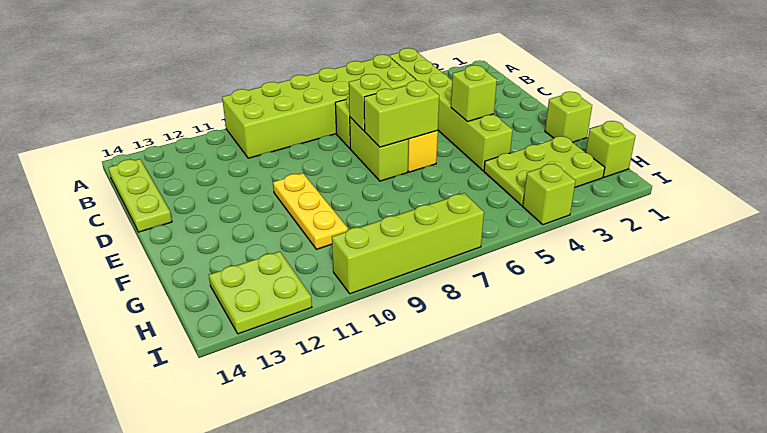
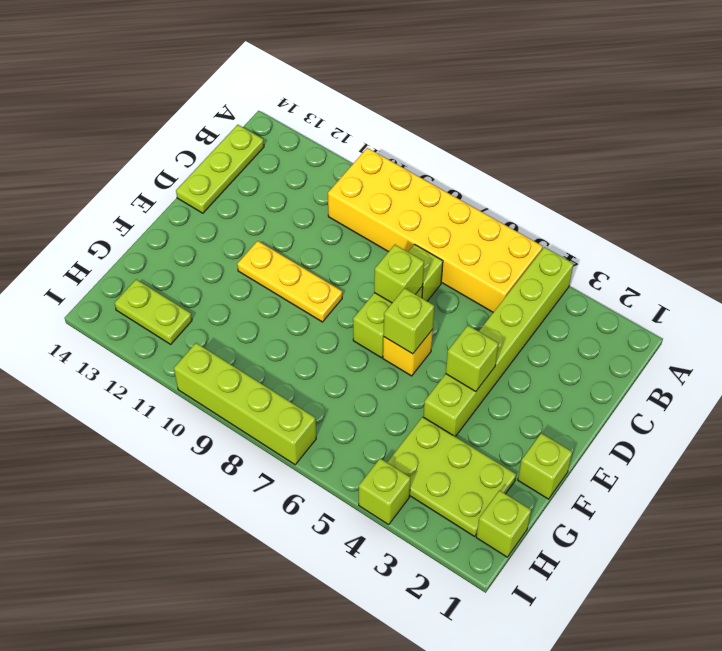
lime brick A5:B10 level 1 -> yellow brick A5:B10 level 1
lime brick E6:E7 level 2 -> lime brick E6 level 2
yellow plate E10:G10 level 1 -> yellow plate E9:E11 level 1
lime plate H12:I13 level 1 -> lime plate H12:H13 level 1

